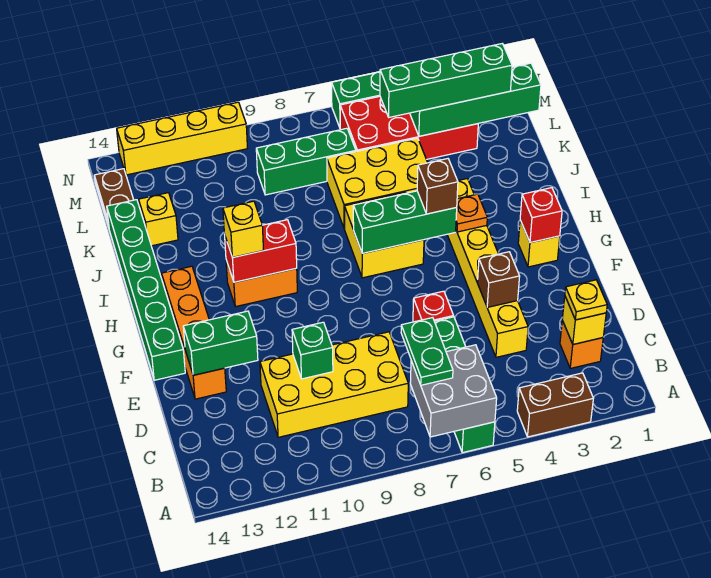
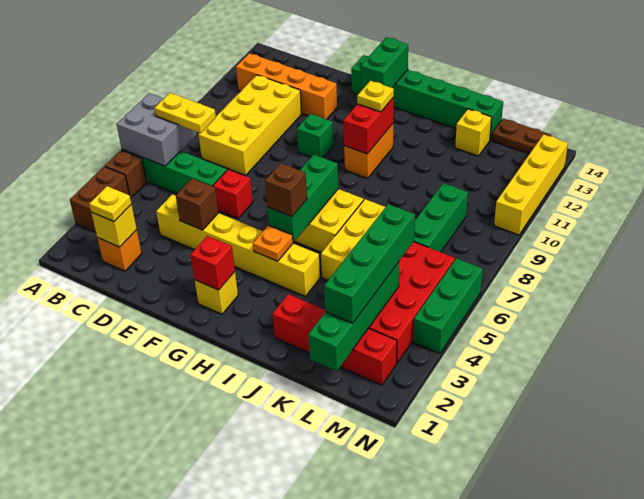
none -> brown brick A5 level 1
green plate B7:C7 level 3 -> yellow plate B7:C7 level 3
green brick D10 level 2 -> green brick F10 level 1
green brick E12:E13 level 2 -> green brick G13:G14 level 2
orange brick E13:H13 level 1 -> orange brick B12:E12 level 1
yellow brick H11 level 3 -> yellow plate H11 level 3
none -> red brick J2:M2 level 1

